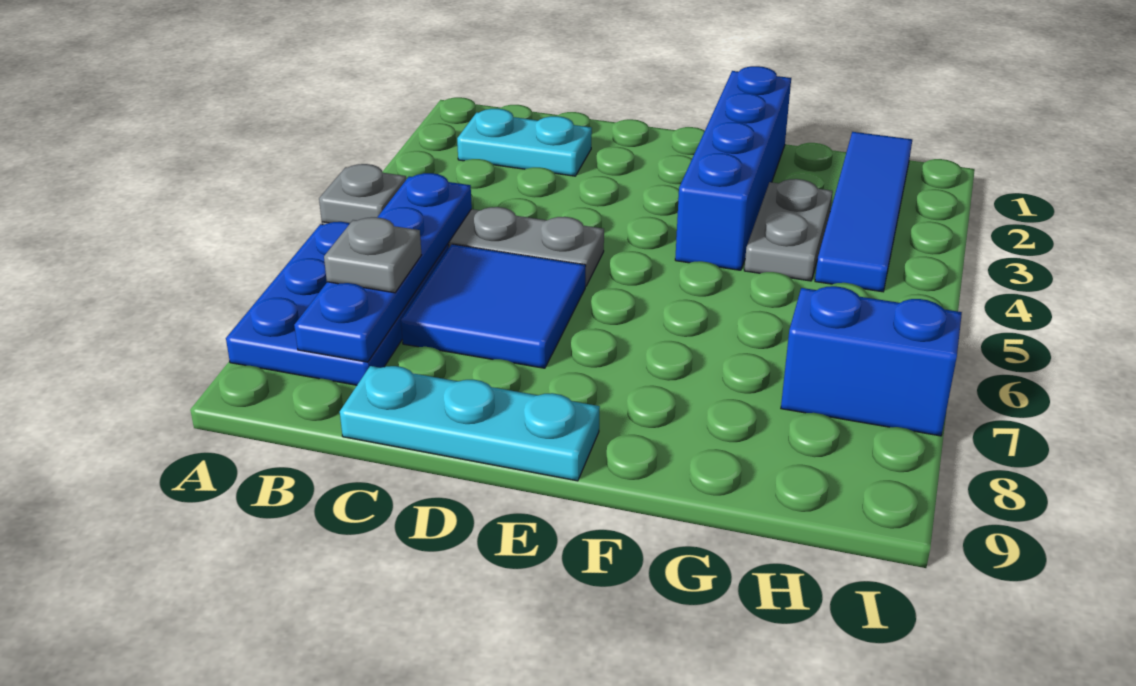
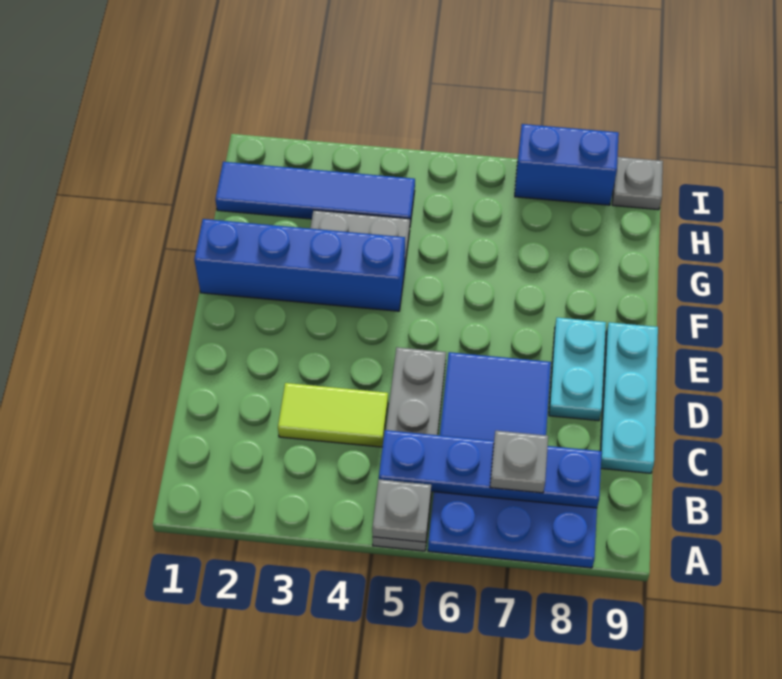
cyan plate B2:C2 level 1 -> cyan plate D8:E8 level 1
none -> lime tile C3:C4 level 1
blue brick H7:I7 level 1 -> blue brick I7:I8 level 1
none -> grey plate I9 level 1

